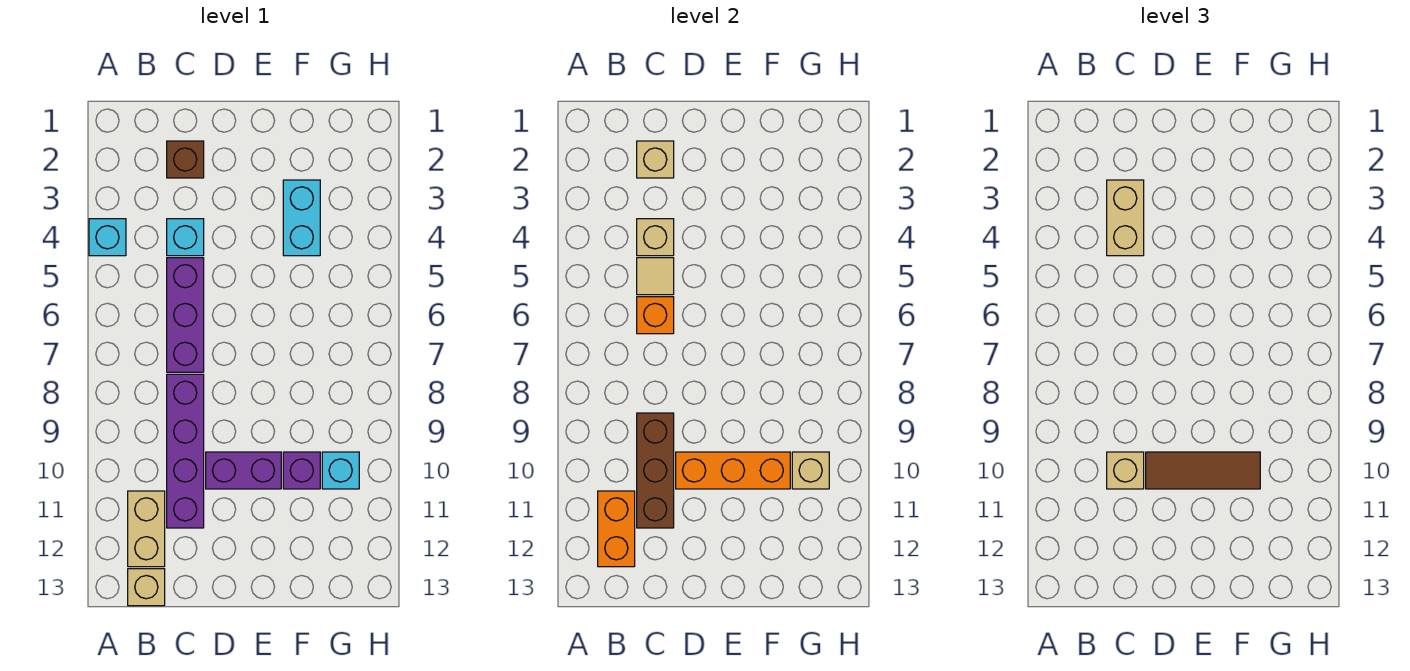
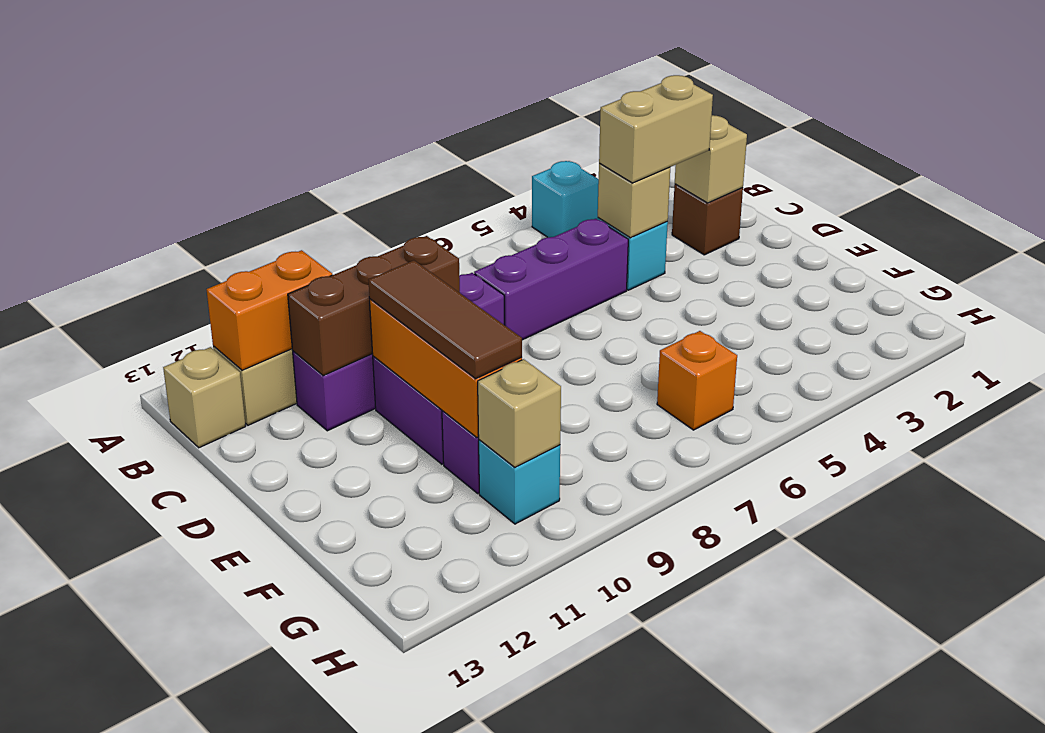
tan tile C5 level 2 -> none
orange brick C6 level 2 -> orange brick G6 level 1
tan brick C10 level 3 -> none
cyan brick F3:F4 level 1 -> none

